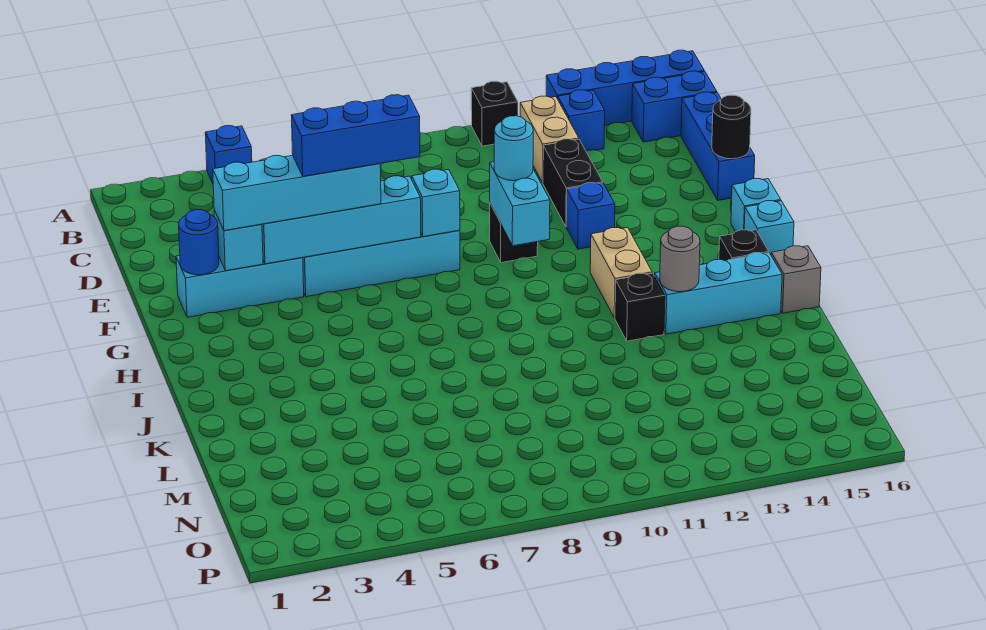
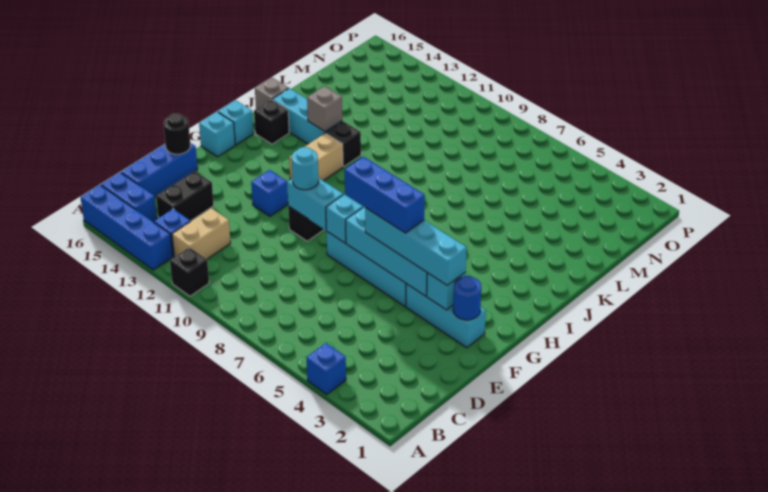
black brick D12:E12 level 1 -> black brick C14:D14 level 1
cyan brick F10:G10 level 2 -> cyan brick F9:F10 level 2
grey round brick J13 level 2 -> grey brick J13 level 2

